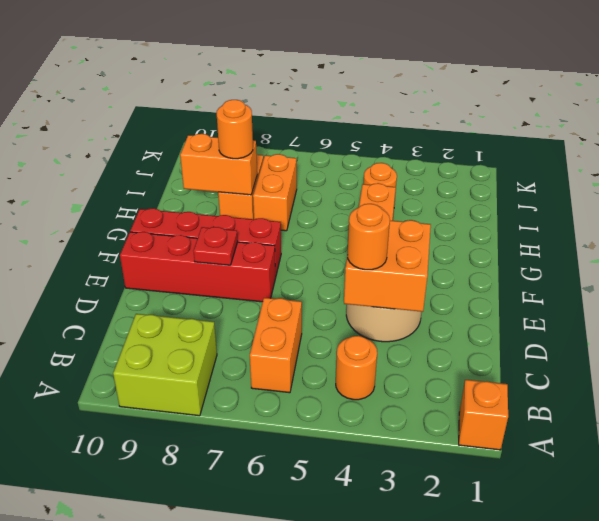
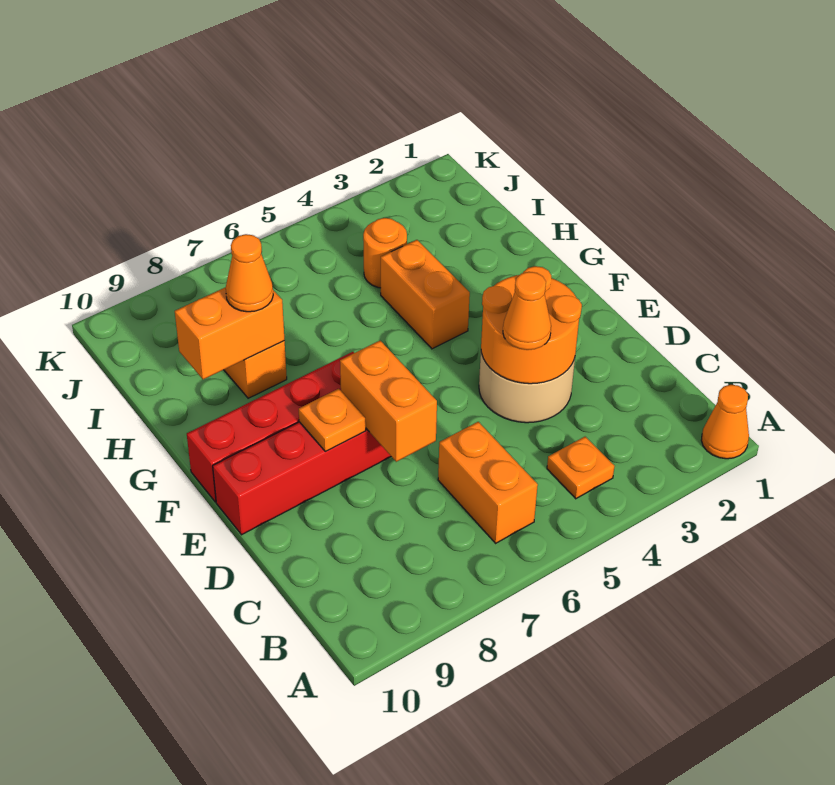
orange brick A1 level 1 -> orange cone A1 level 1
lime brick A8:B9 level 1 -> none
orange round brick B4 level 1 -> orange plate B4 level 1
orange brick D3:E4 level 2 -> orange round brick D3:E4 level 2
orange round brick D4 level 3 -> orange cone D4 level 3
red plate E8 level 2 -> orange plate E8 level 2
orange brick H7:I7 level 1 -> orange brick D7:E7 level 2
orange round brick H8 level 3 -> orange cone H8 level 3

